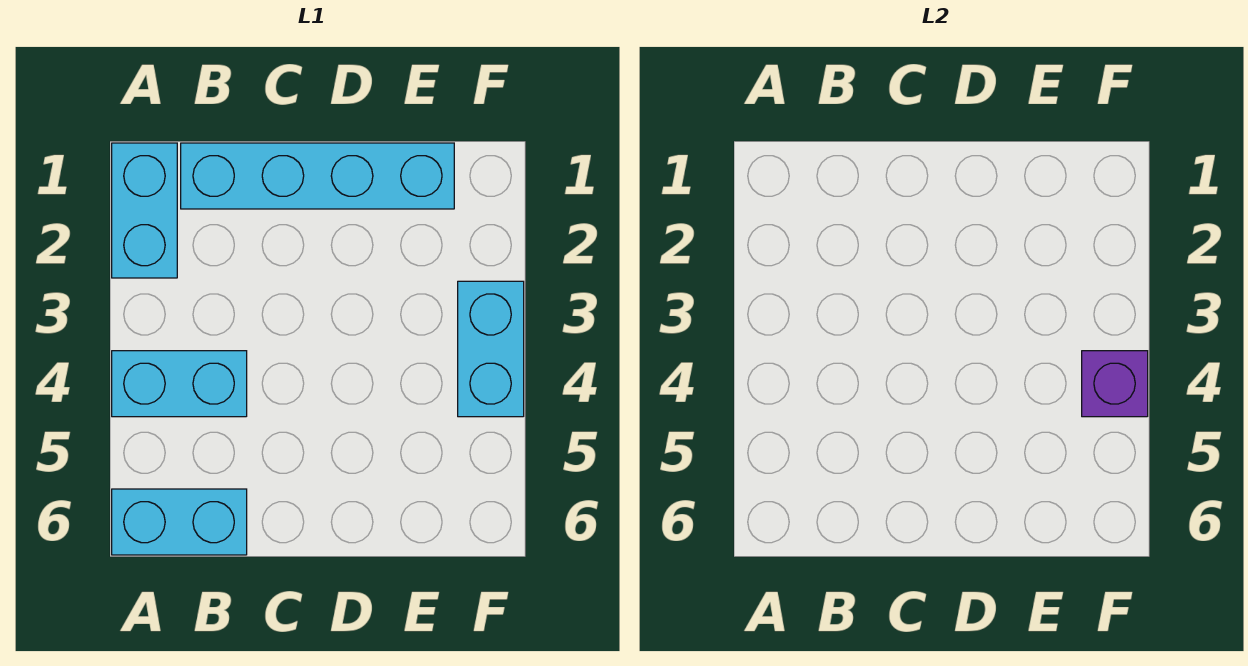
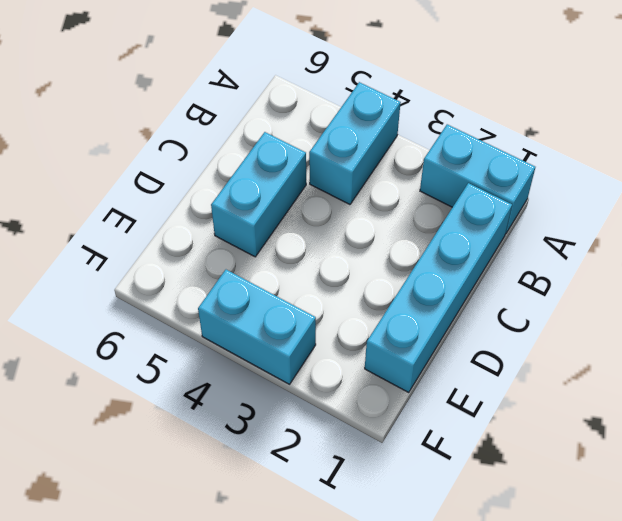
cyan brick A6:B6 level 1 -> cyan brick C5:D5 level 1
purple brick F4 level 2 -> none

